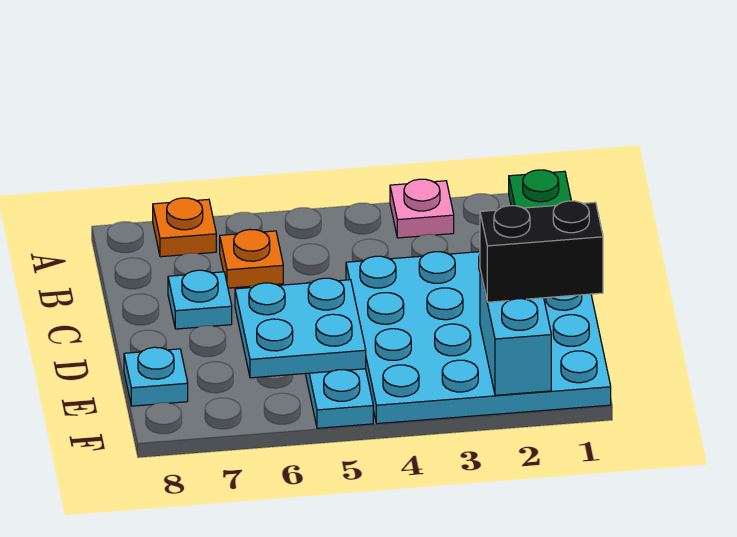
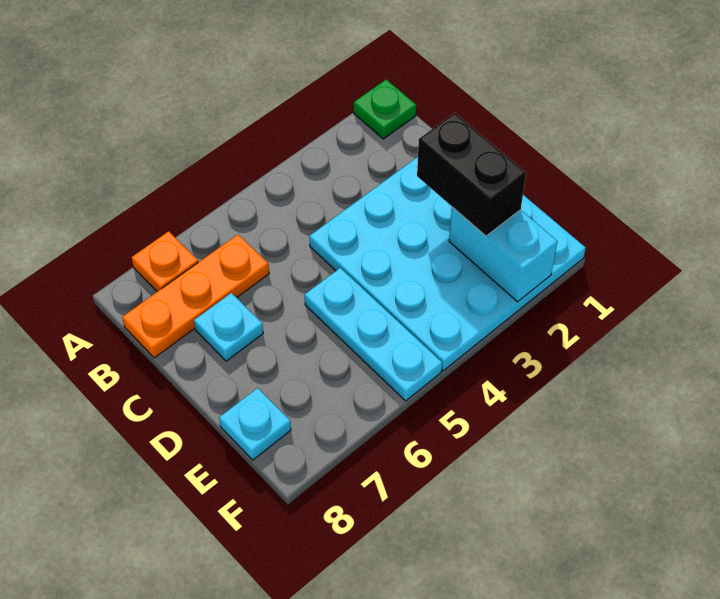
pink plate A3 level 1 -> none
orange plate B6 level 1 -> orange plate B6:B8 level 1
cyan plate D5:E6 level 2 -> none
black brick E1:E2 level 3 -> black brick D2:E2 level 3

